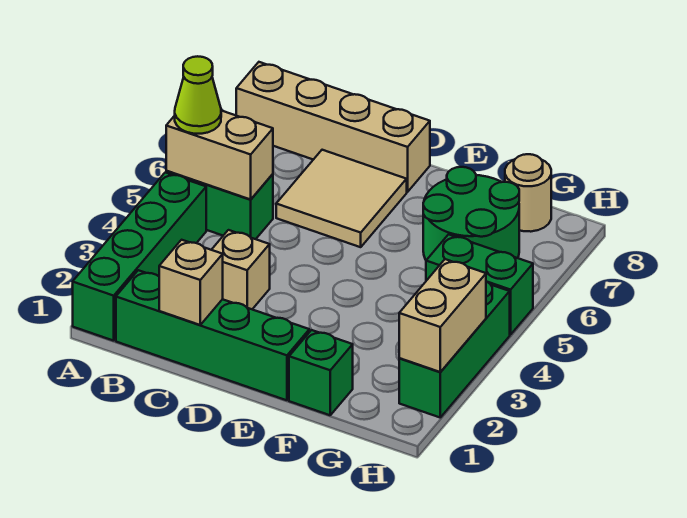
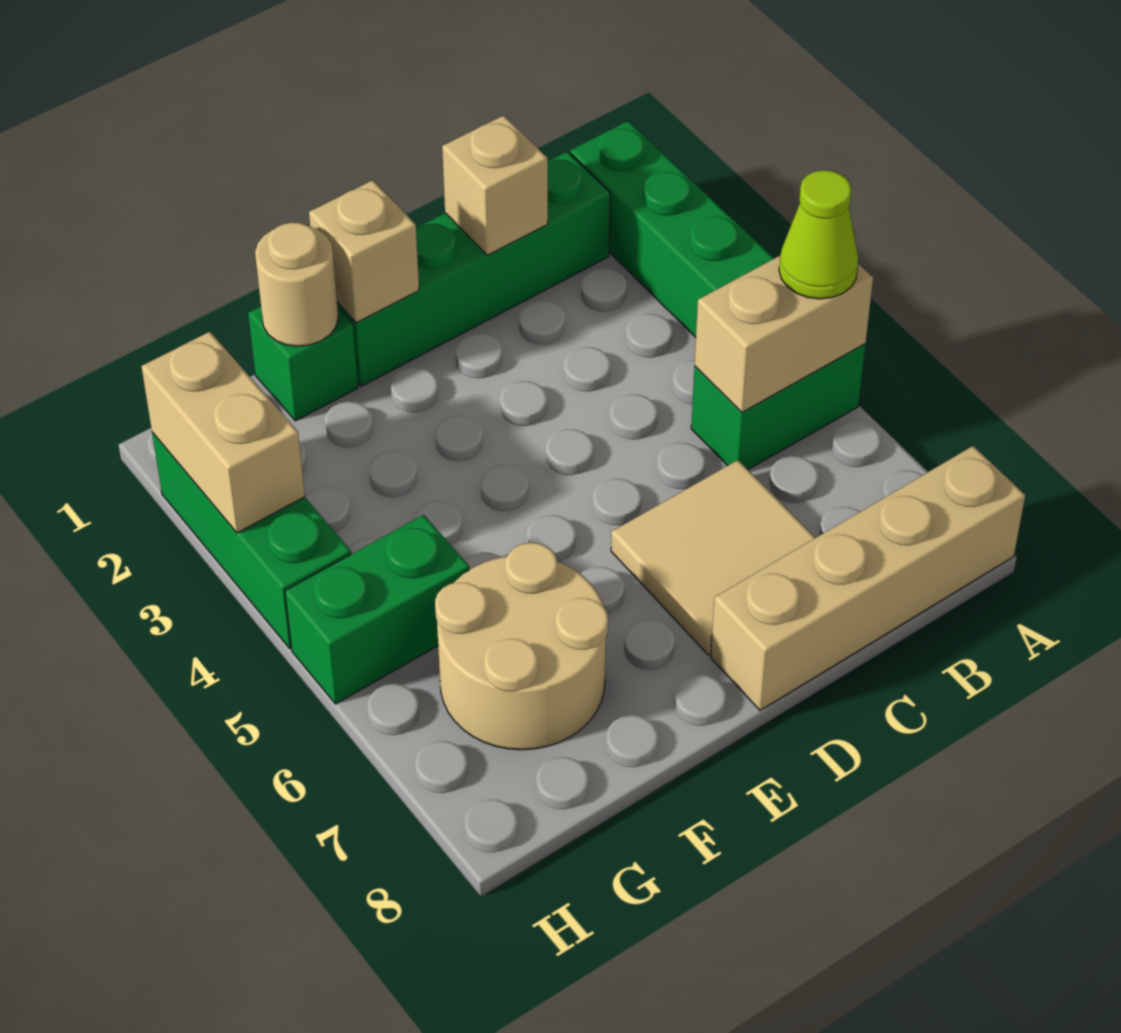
tan brick C3 level 1 -> tan brick E1 level 2
green round brick F6:G7 level 1 -> tan round brick F6:G7 level 1
tan round brick G8 level 1 -> tan round brick F1 level 2

